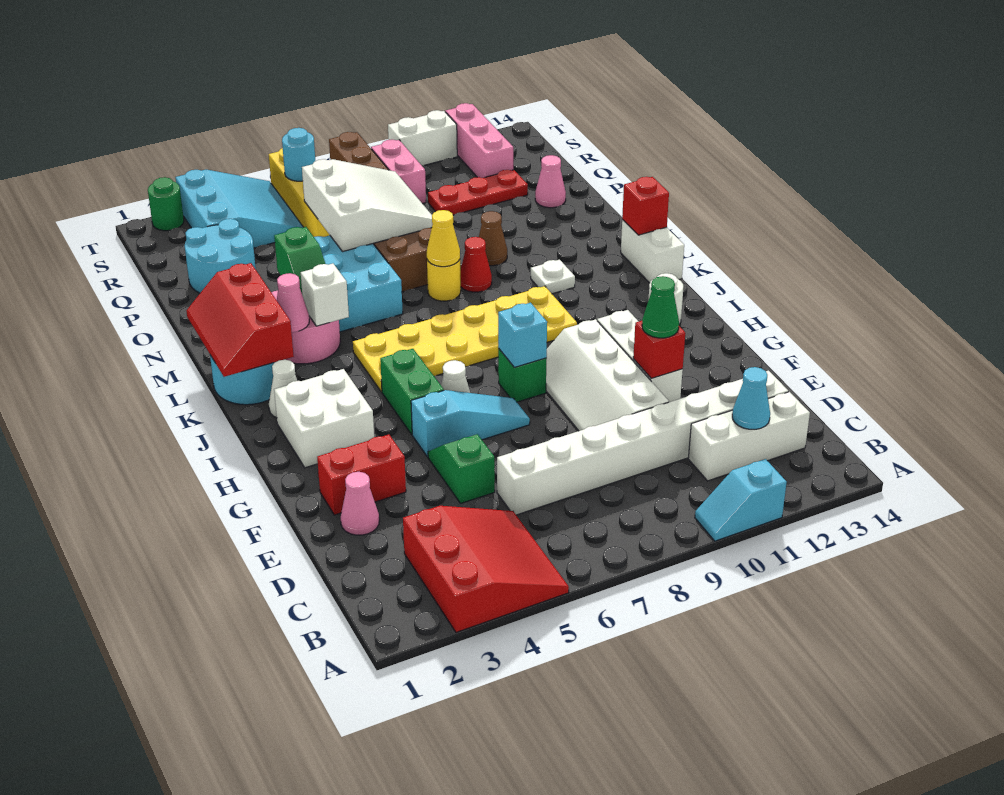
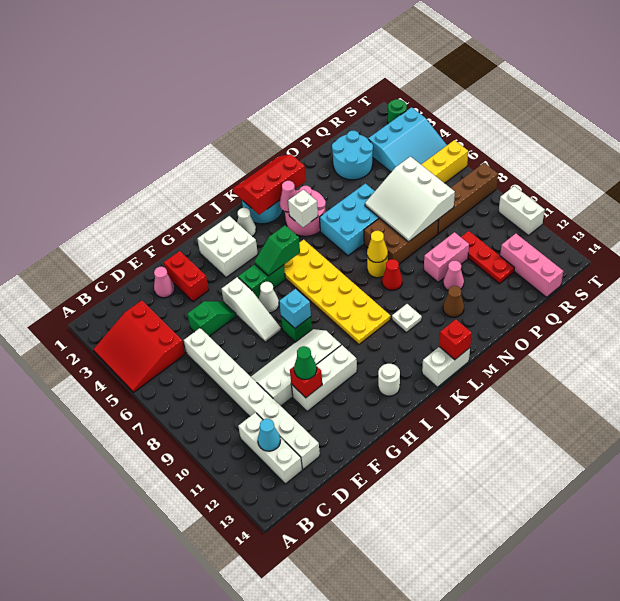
red slope A3:C5 level 1 top 3 -> red slope A3:C5 level 1 top C
cyan slope A10:A11 level 1 top 11 -> none
cyan slope G5:G7 level 1 top 5 -> white slope G5:G7 level 1 top 5
green slope M4:N4 level 2 top N -> green slope I5:J5 level 2 top J
brown cone N10 level 1 -> brown cone N12 level 1
white slope O6:Q8 level 2 top 6 -> white slope O6:Q8 level 2 top Q
pink cone P13 level 1 -> pink cone O11 level 1
pink brick R9:S9 level 1 -> pink brick O10:P10 level 1
pink brick R12:T12 level 1 -> pink brick R12:R14 level 1
cyan round brick S6 level 2 -> none

